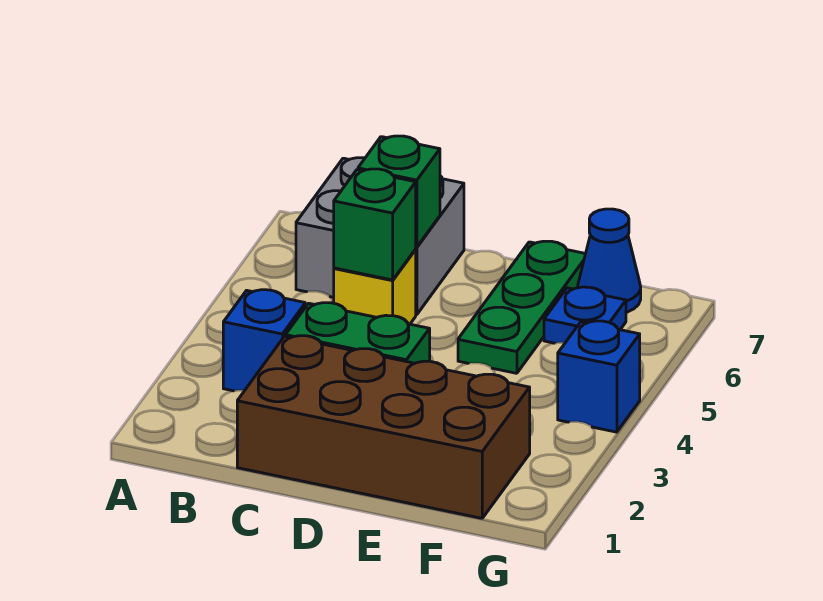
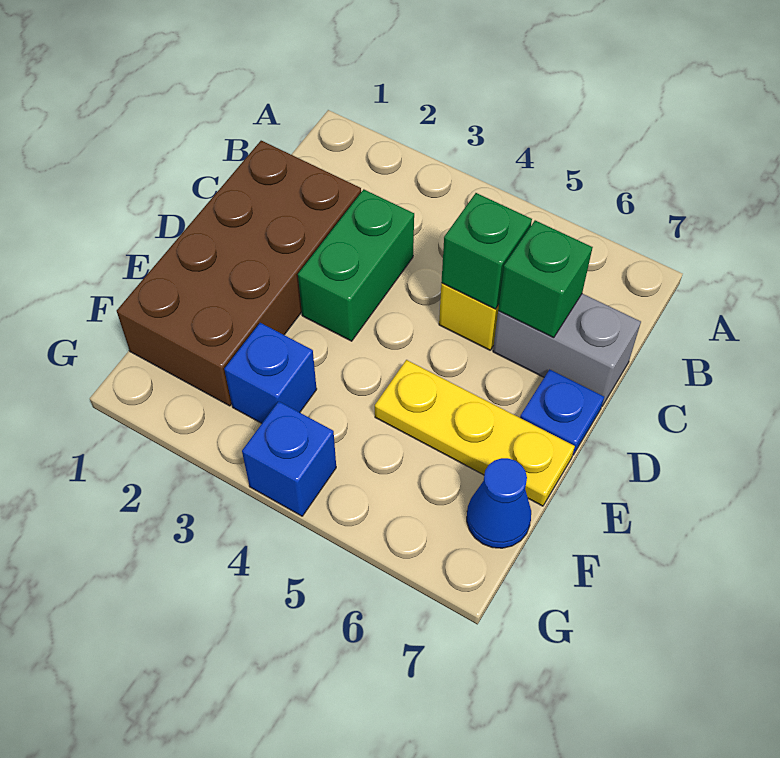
blue brick B3 level 1 -> blue brick F3 level 1
grey brick B6:C7 level 1 -> grey brick C6:C7 level 1
green plate E5:E7 level 1 -> yellow plate E5:E7 level 1
blue plate F6 level 1 -> blue plate D7 level 1

